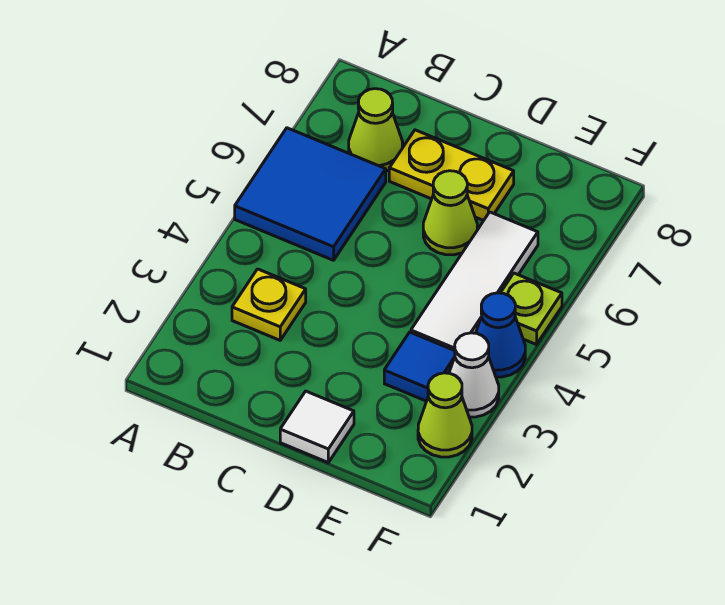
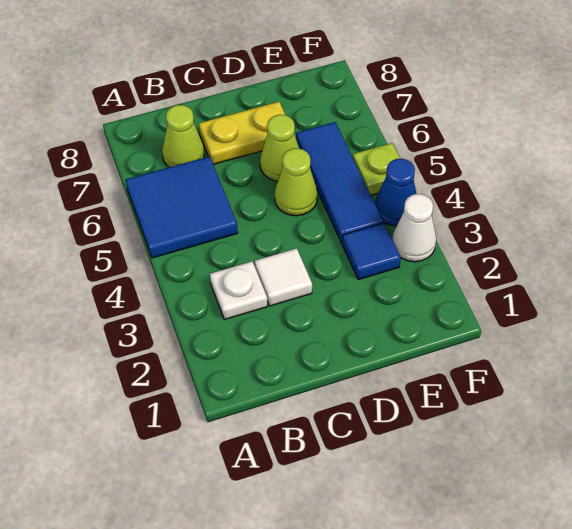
yellow plate B3 level 1 -> white plate B3 level 1
white tile D1 level 1 -> white tile C3 level 1
white tile E4:E6 level 1 -> blue tile E4:E6 level 1
lime cone F2 level 1 -> lime cone D5 level 1

